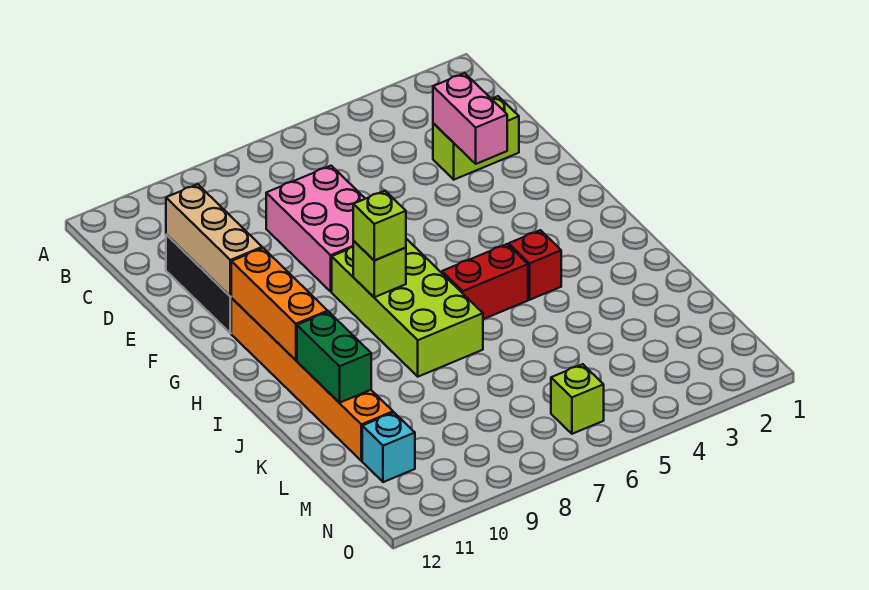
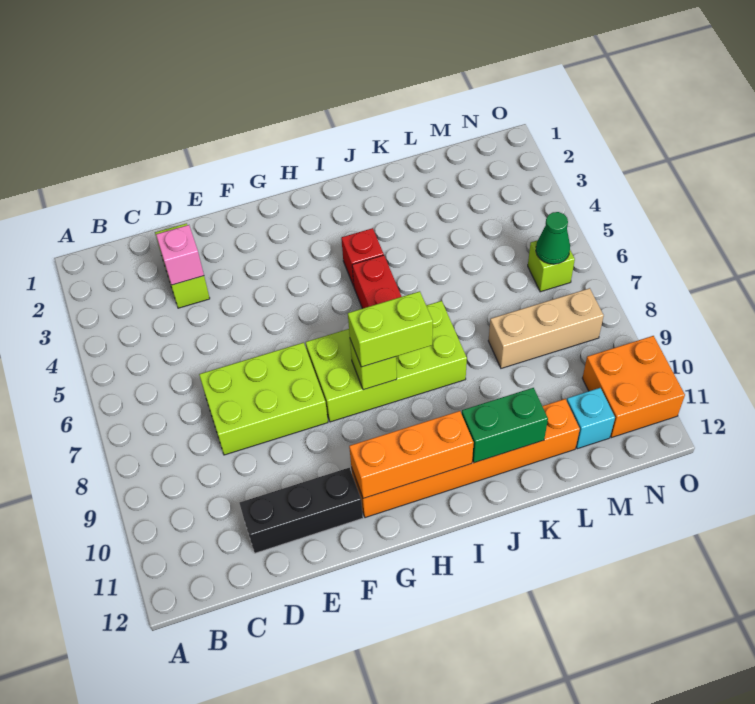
pink brick D3:E3 level 2 -> pink brick D3 level 2
pink brick D7:F8 level 1 -> lime brick D7:F8 level 1
tan brick D11:F11 level 2 -> tan brick L8:N8 level 1
lime brick H8 level 3 -> lime brick H8:I8 level 3
none -> green cone N6 level 2
none -> orange brick N10:O11 level 1

